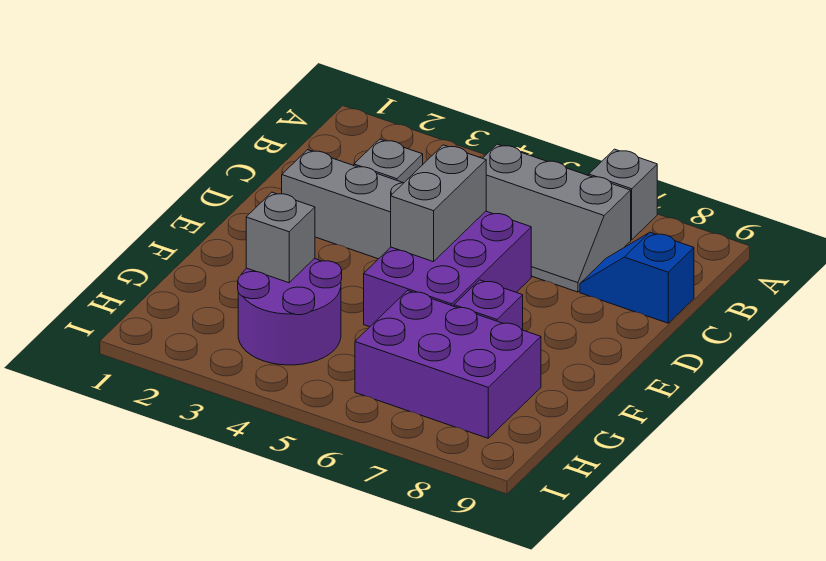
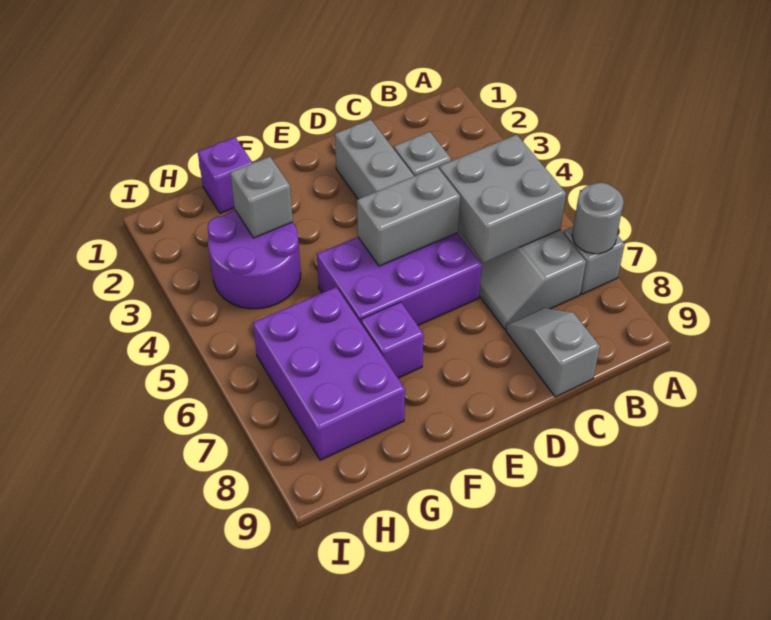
none -> grey round brick A7 level 2
none -> grey brick B5:C6 level 2
blue slope C8:C9 level 1 top 9 -> grey slope C8:C9 level 1 top 9
none -> purple brick G1 level 1

